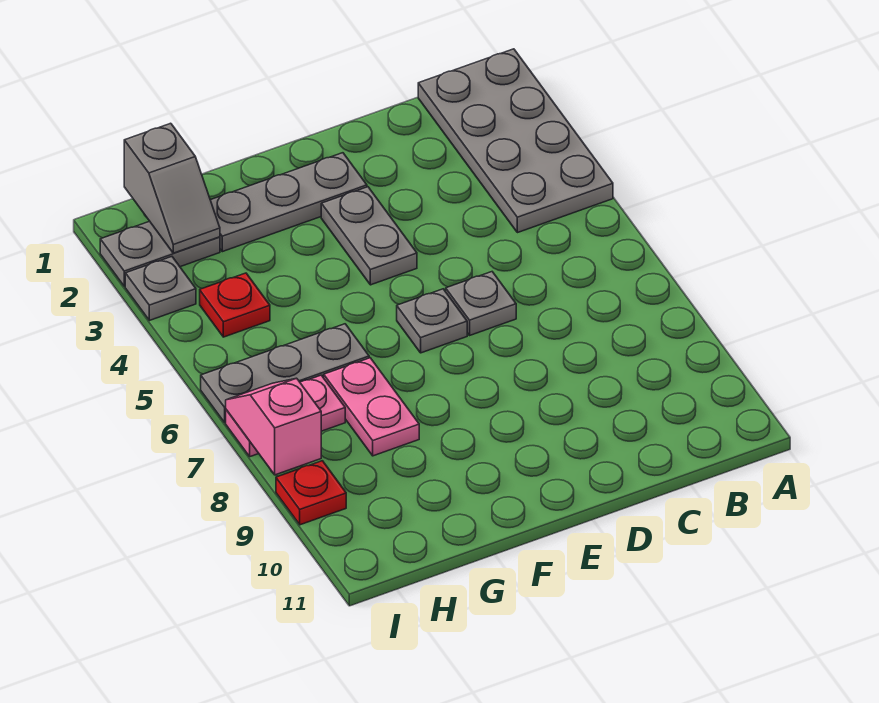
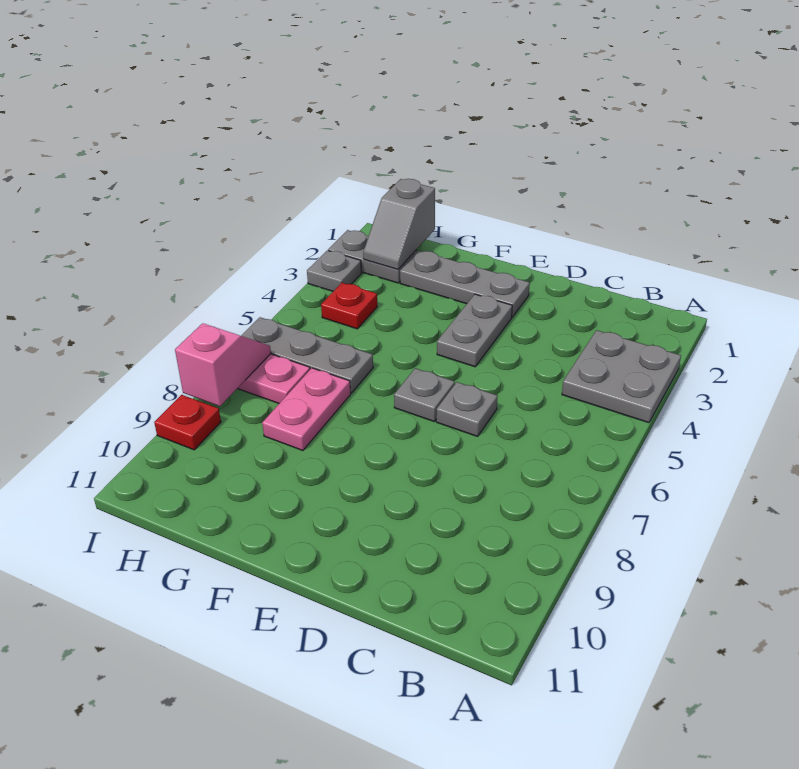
grey plate A1:B4 level 1 -> grey plate A3:B4 level 1

